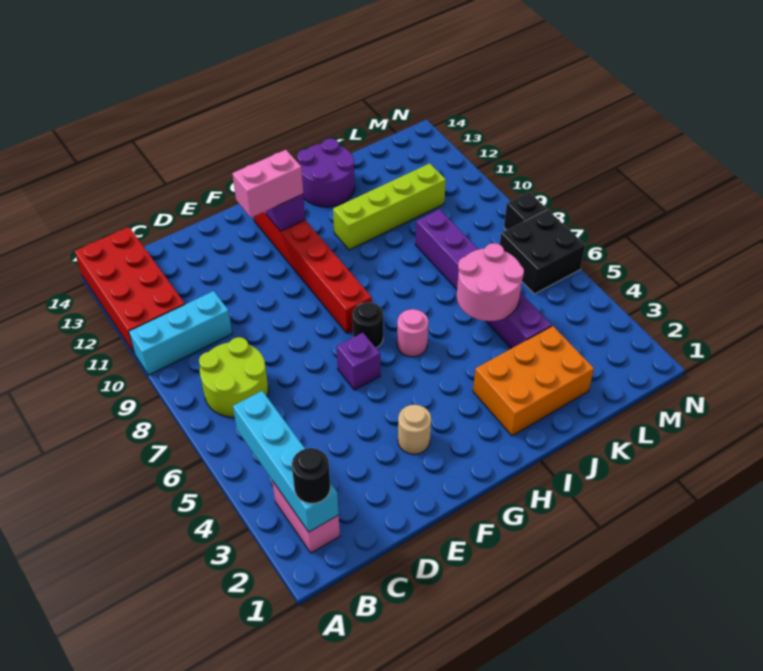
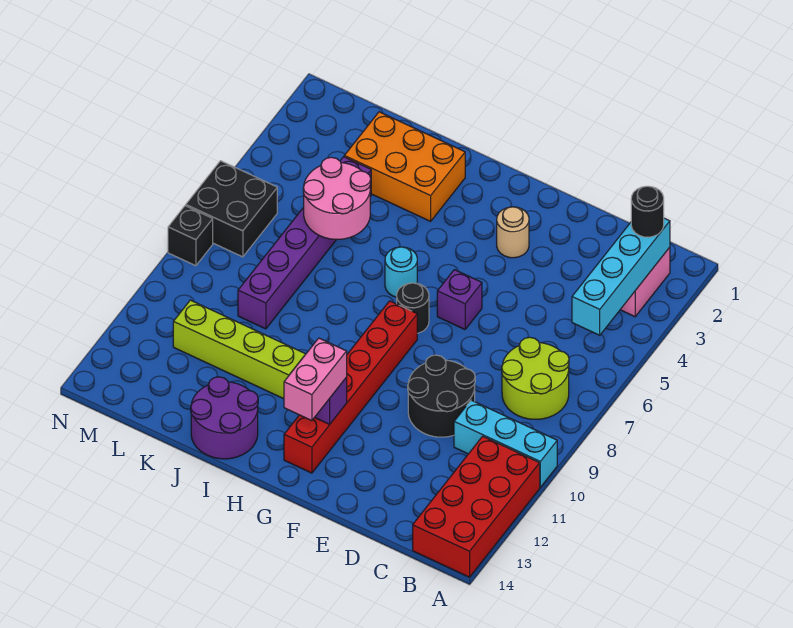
none -> black round brick D9:E10 level 1
pink brick F12:G12 level 3 -> pink brick G12:G13 level 3
pink round brick H6 level 1 -> cyan round brick H6 level 1

